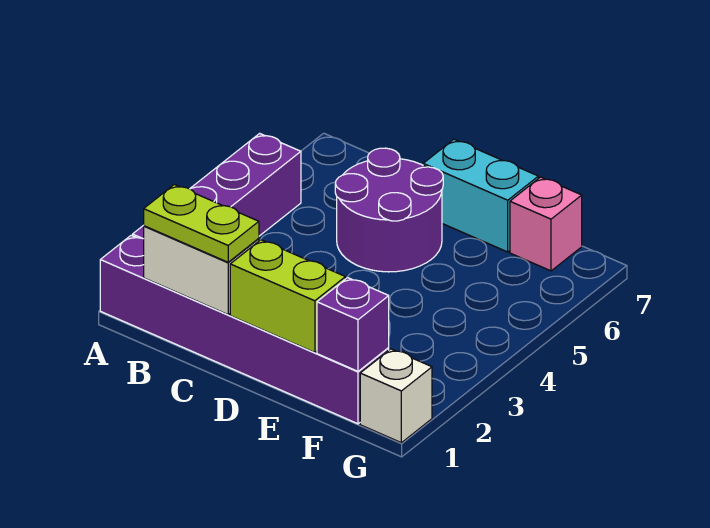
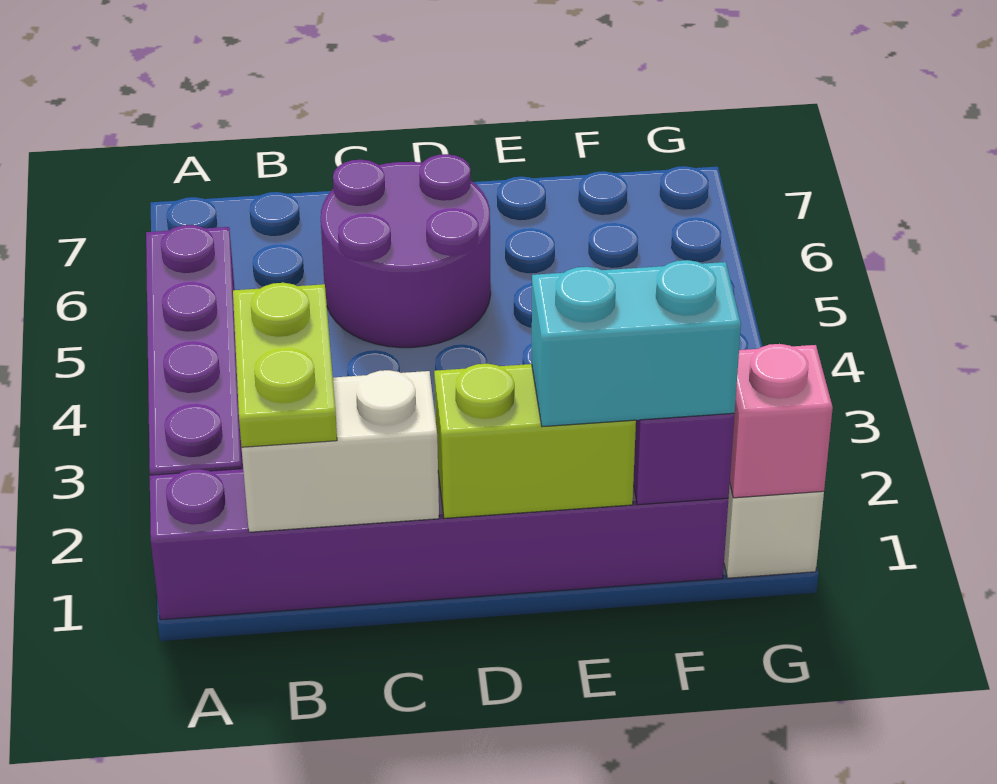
lime plate B1:C1 level 3 -> lime plate B1:B2 level 3
cyan brick D7:E7 level 1 -> cyan brick E1:F1 level 3
pink brick F7 level 1 -> pink brick G1 level 2

